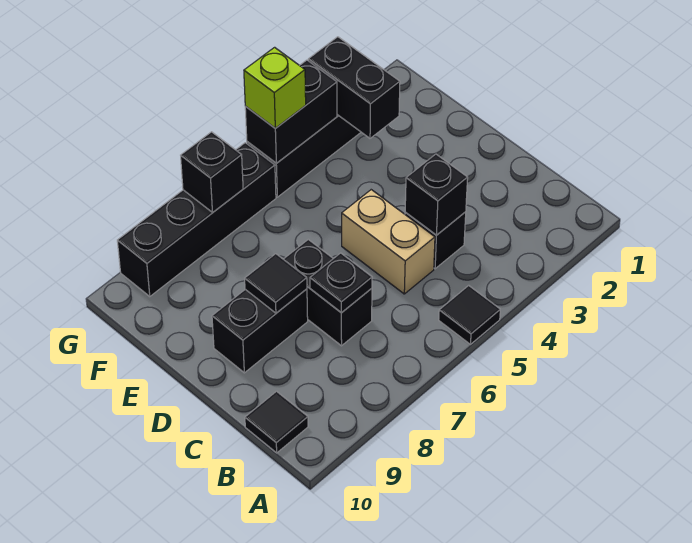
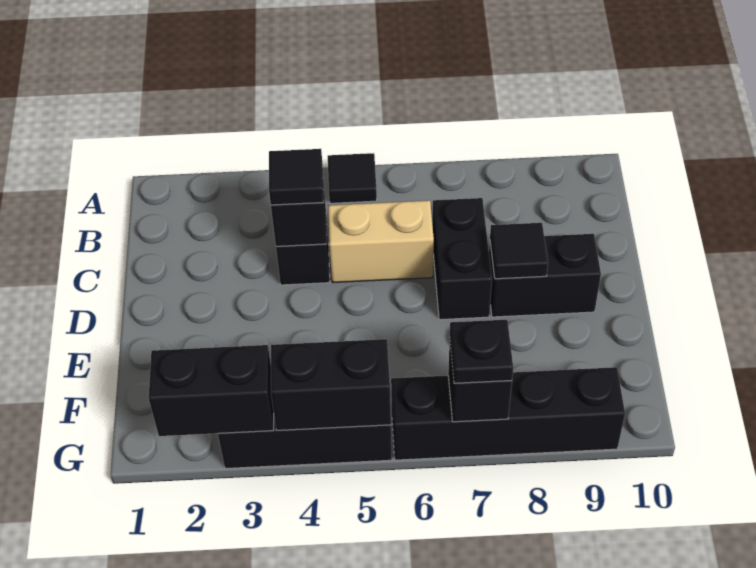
black tile B10 level 1 -> black tile C4 level 3
tan brick C5:D5 level 1 -> tan brick C5:C6 level 1
black plate C7 level 2 -> black plate G7 level 3
black brick F3:G3 level 2 -> black brick G2:G3 level 2
lime brick G5 level 3 -> none

